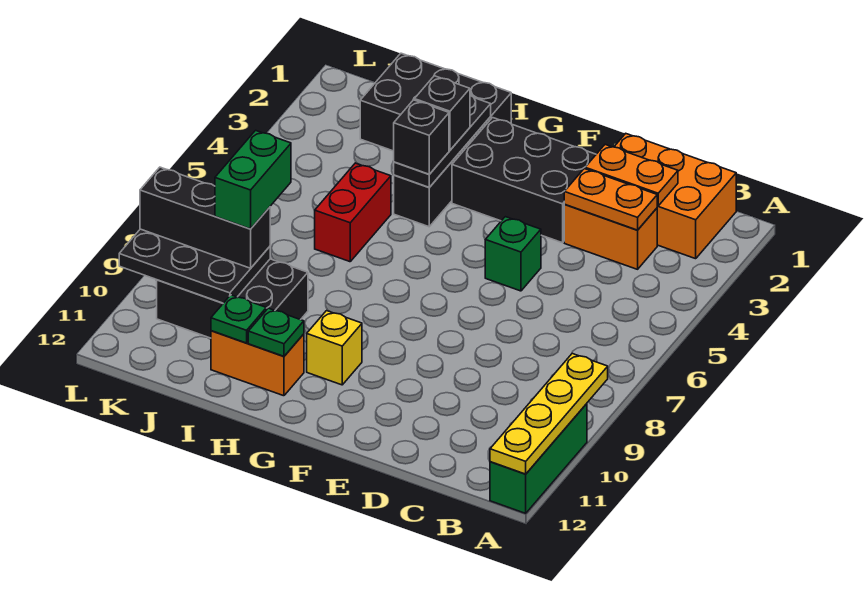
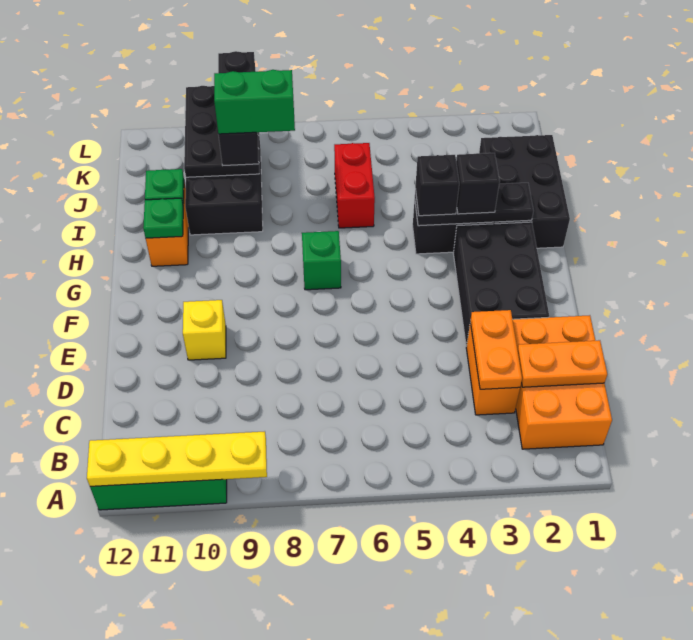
orange plate C2:D2 level 2 -> orange plate C1:C2 level 2
green brick E5 level 1 -> green brick G7 level 1
yellow brick G10 level 1 -> yellow brick E10 level 1
red brick I5:I6 level 1 -> red brick I6:J6 level 1

